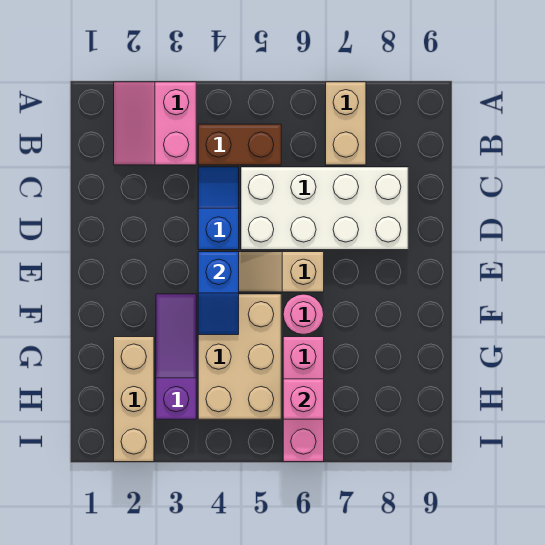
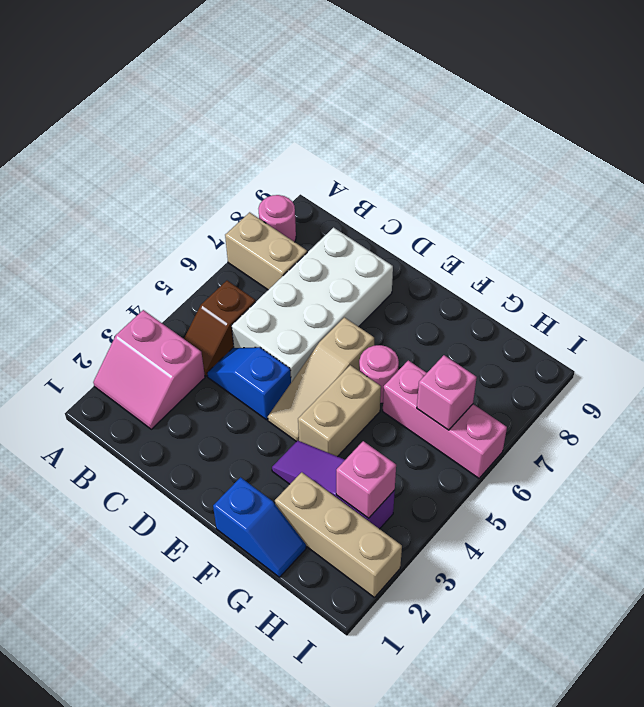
none -> pink round brick A8 level 1
brown brick B4:B5 level 1 -> brown slope B4:B5 level 1 top 5
blue slope E4:F4 level 2 top E -> blue slope F1:G1 level 1 top F
tan brick F4:H5 level 1 -> tan brick F4:F5 level 1
none -> pink brick H3 level 2

